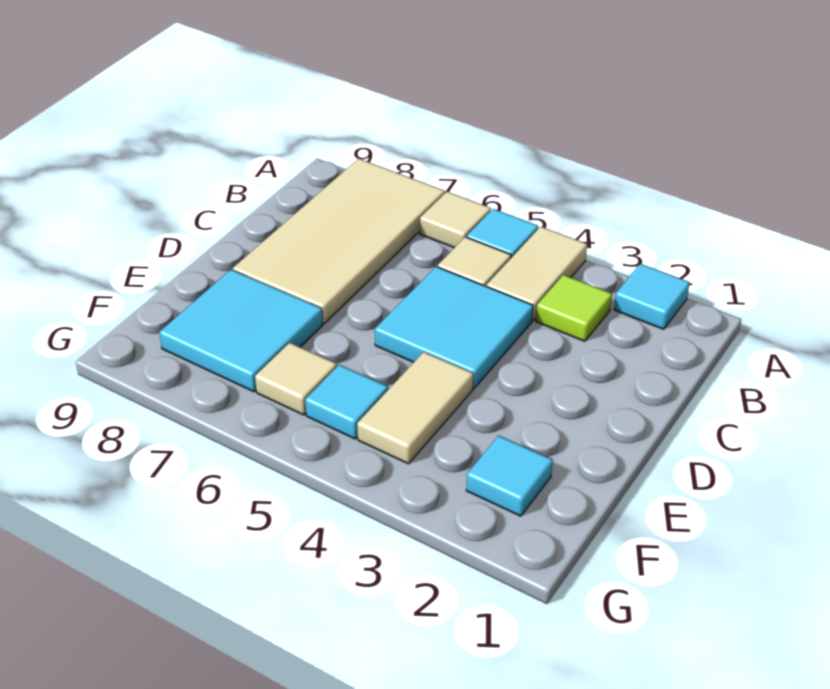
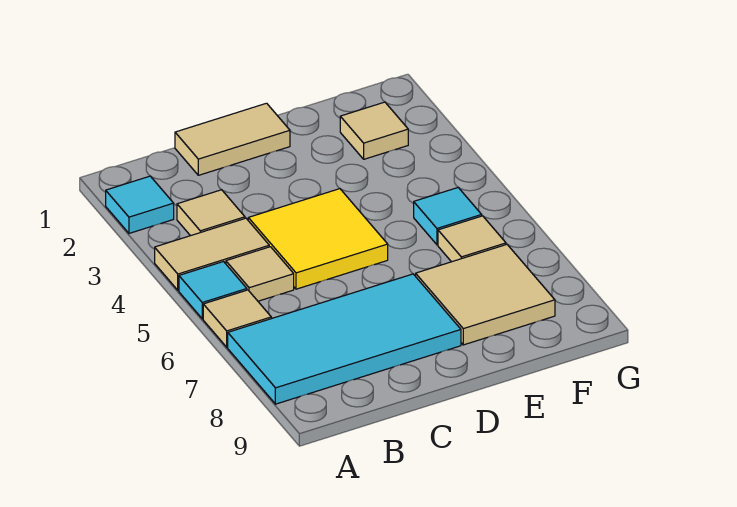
tan tile A7:D8 level 1 -> cyan tile A7:D8 level 1
lime tile B3 level 1 -> tan tile B3 level 1
cyan tile C4:D5 level 1 -> yellow tile C4:D5 level 1
tan tile E4:F4 level 1 -> tan tile C1:D1 level 1
cyan tile E7:F8 level 1 -> tan tile E7:F8 level 1
cyan tile F2 level 1 -> tan tile F2 level 1

